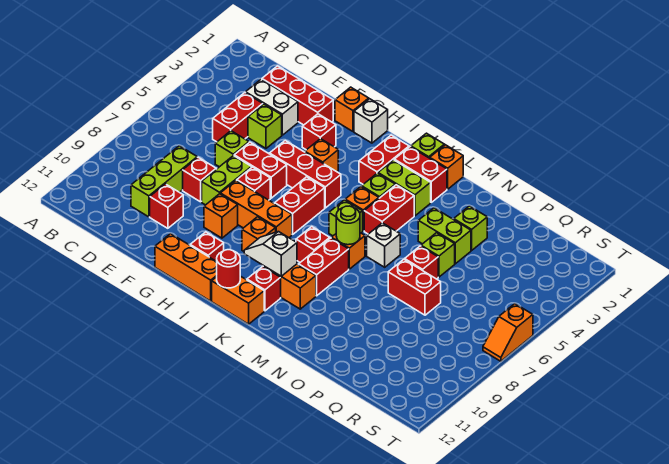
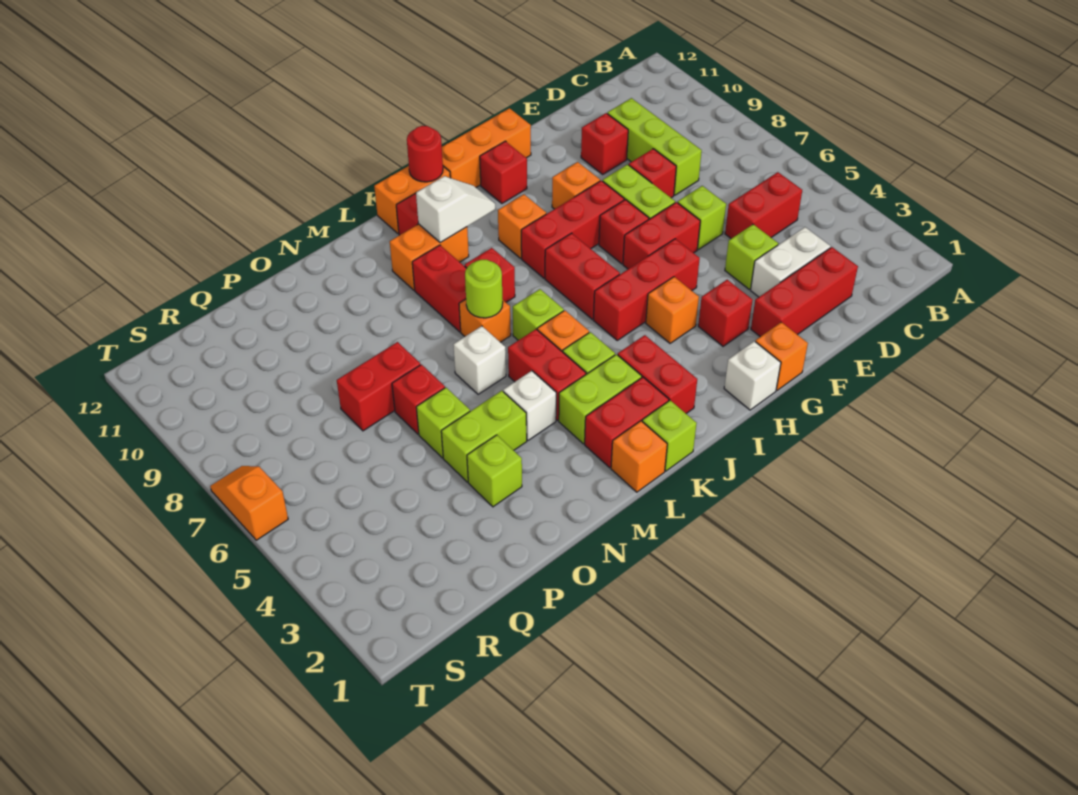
red brick D4:D5 level 1 -> red brick C5:D5 level 1
orange brick G8:I8 level 1 -> red brick G8:I8 level 1
none -> white brick M4 level 1

